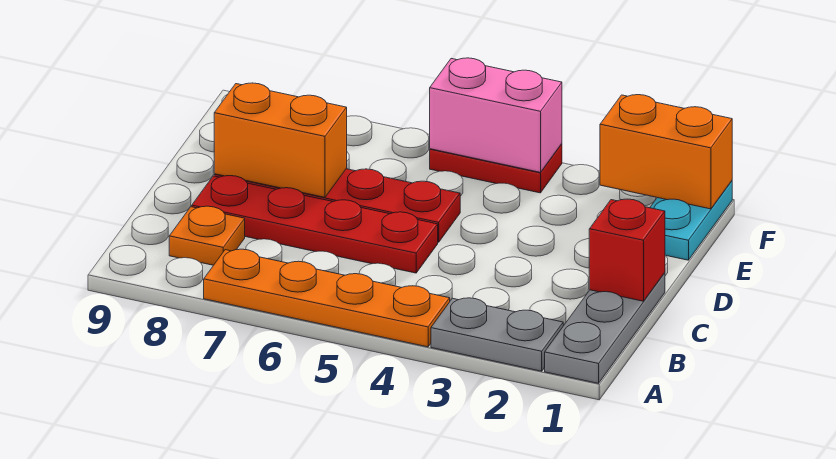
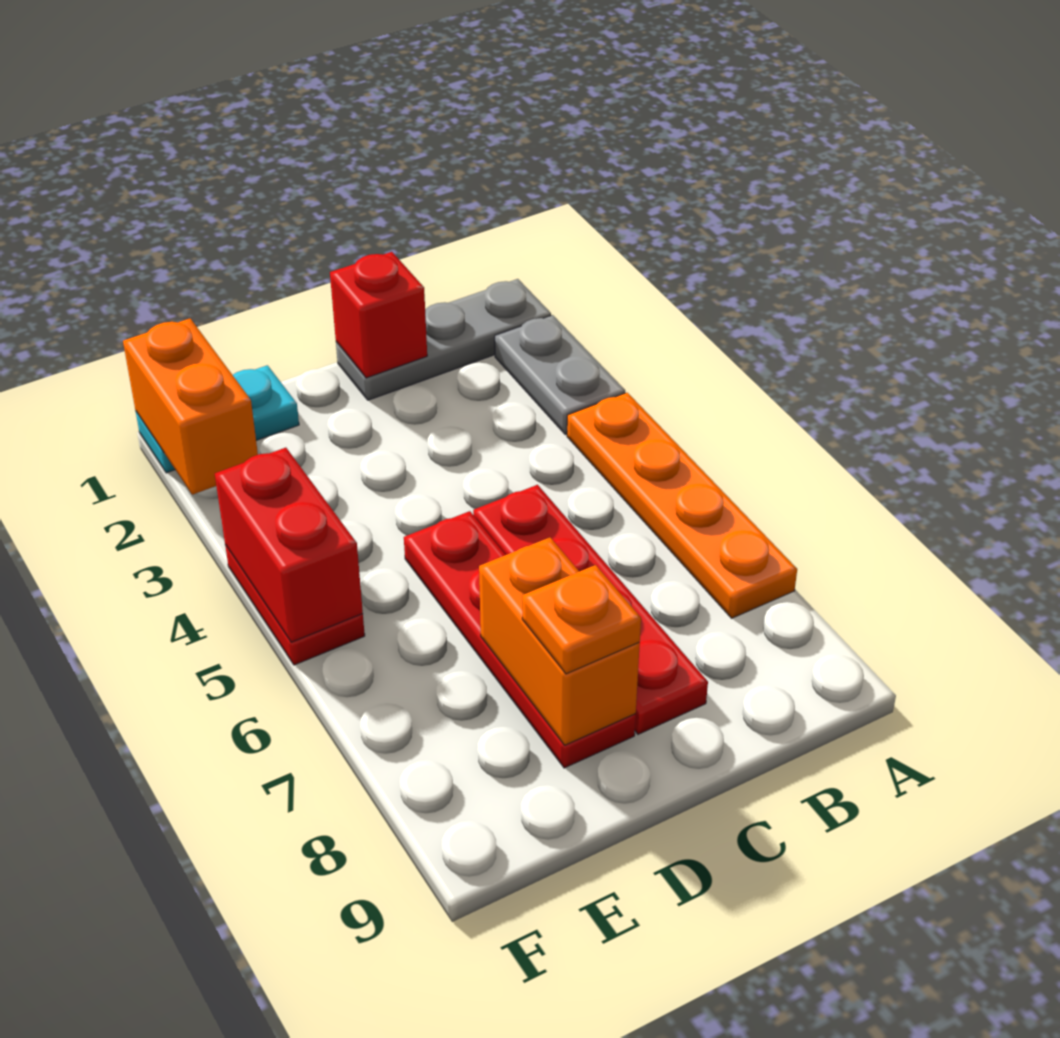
orange plate B8 level 1 -> orange plate D8 level 3
pink brick F4:F5 level 2 -> red brick F4:F5 level 2

